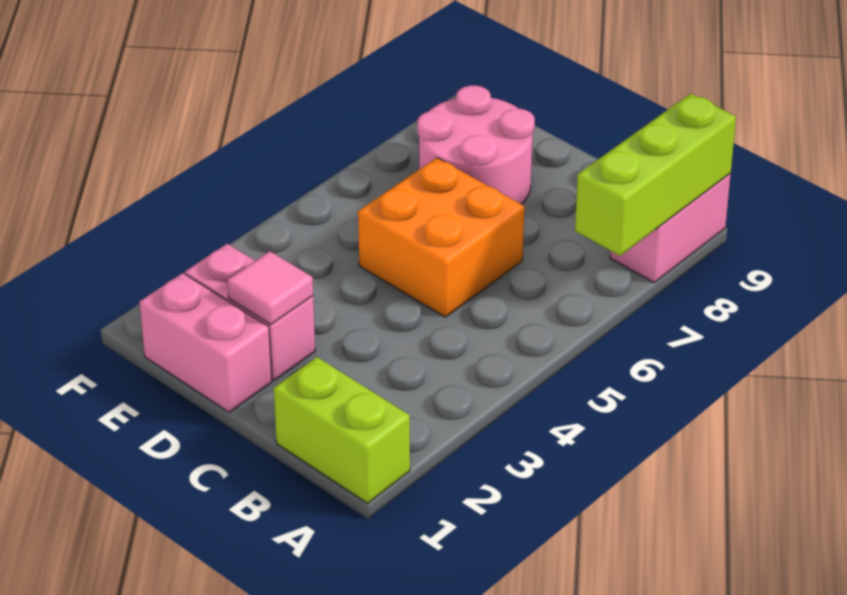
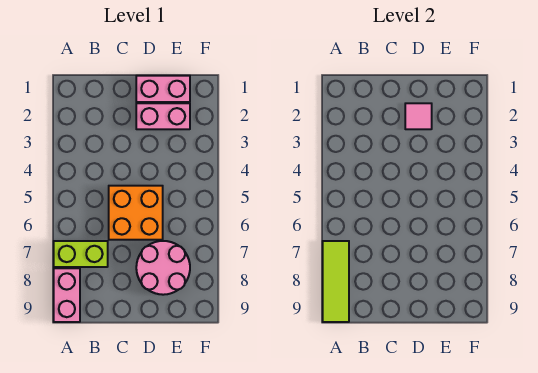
lime brick A1:B1 level 1 -> lime brick A7:B7 level 1
lime brick A7:A9 level 2 -> lime tile A7:A9 level 2

